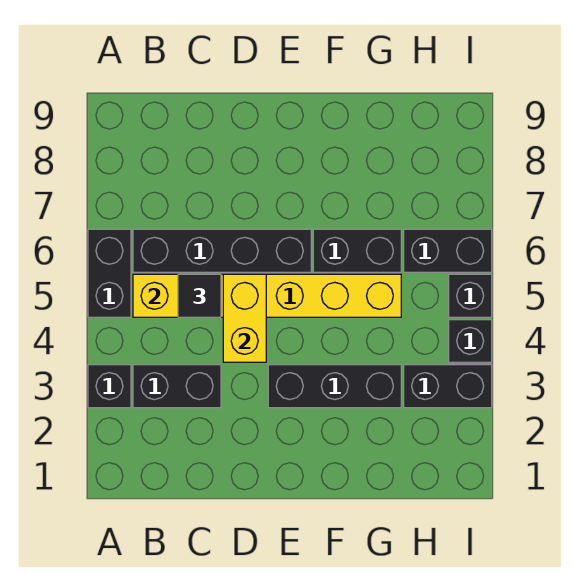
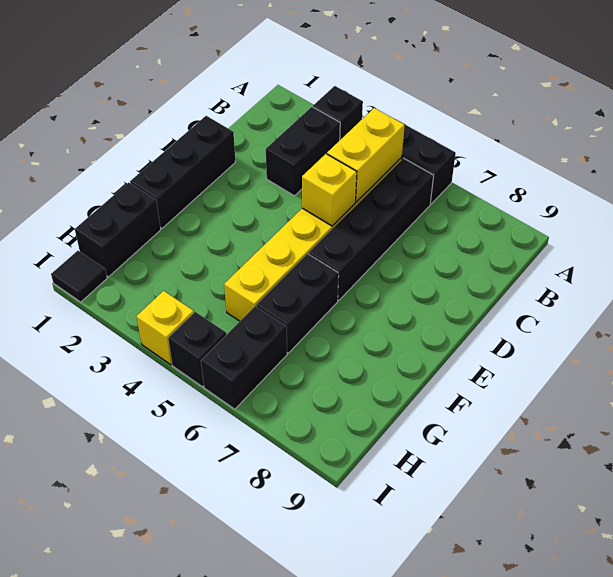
black tile C5 level 3 -> black tile I1 level 1
yellow brick D4:D5 level 2 -> yellow brick D5 level 2
black brick E3:G3 level 1 -> black brick D1:F1 level 1
black brick H3:I3 level 1 -> black brick G1:H1 level 1
black brick I4 level 1 -> yellow brick I4 level 1

